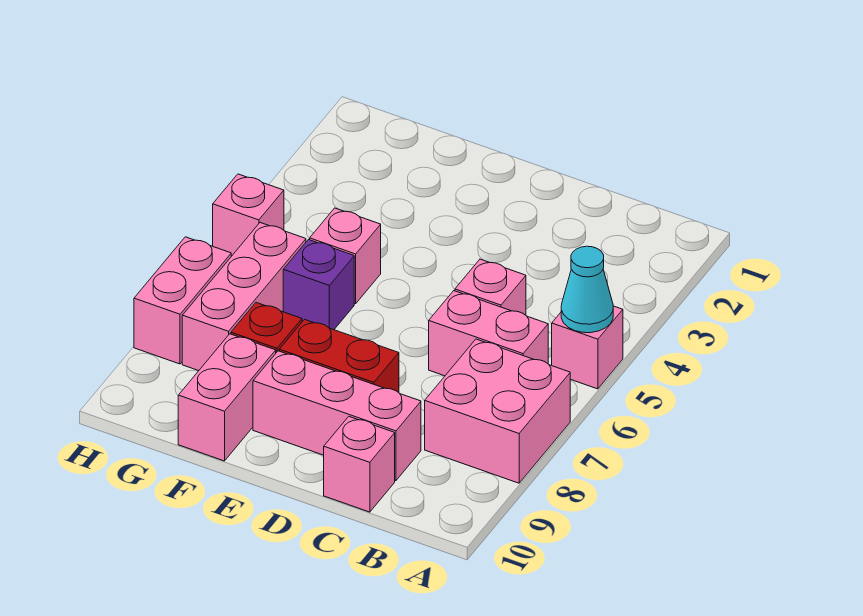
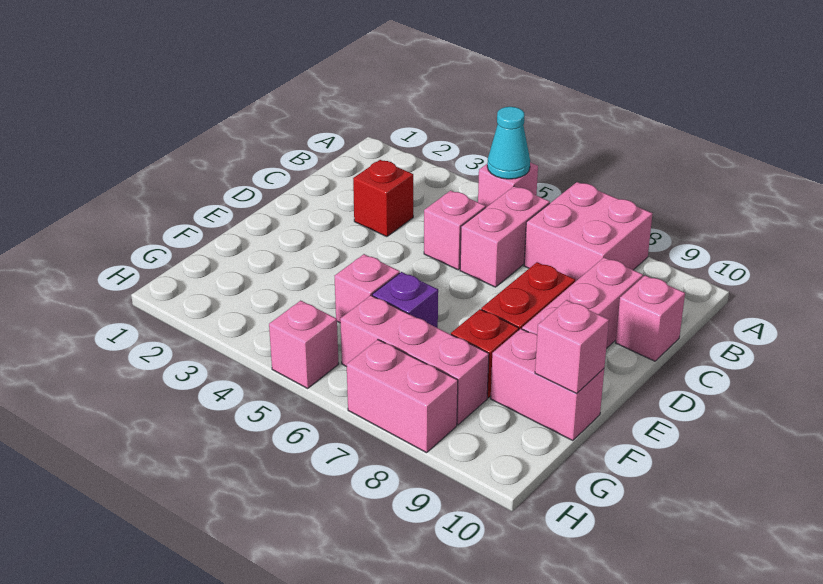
none -> red brick C3 level 1
none -> pink brick F10 level 2

